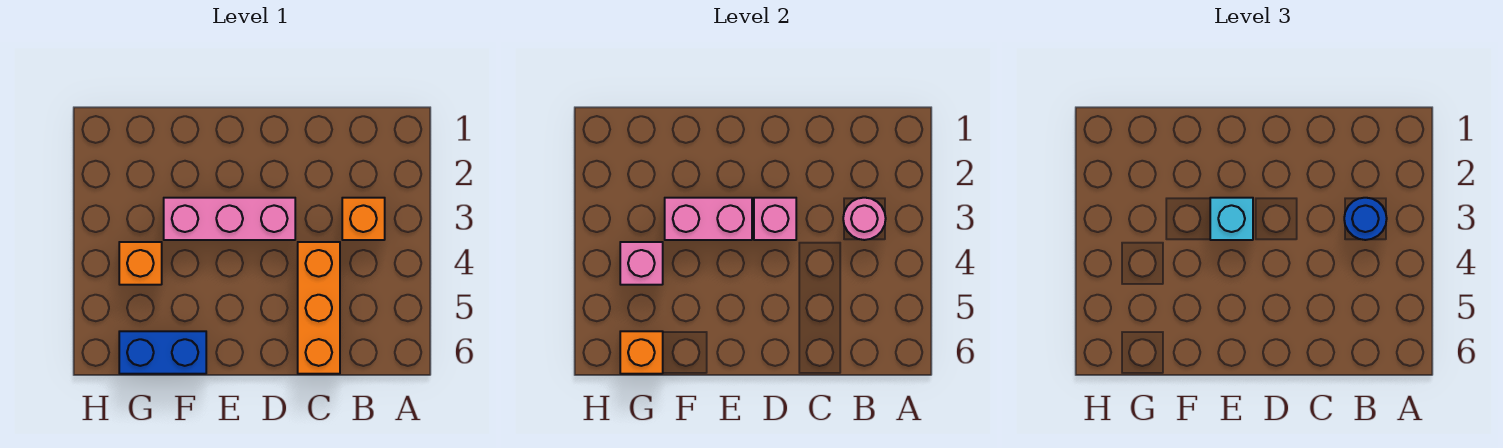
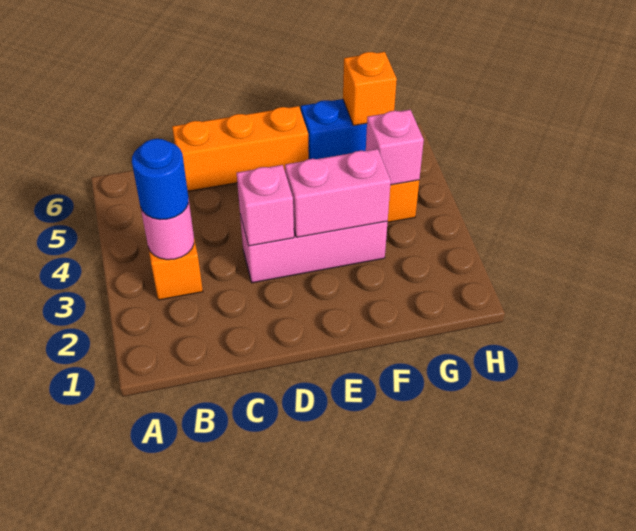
orange brick C4:C6 level 1 -> orange brick C6:E6 level 1
cyan brick E3 level 3 -> none

